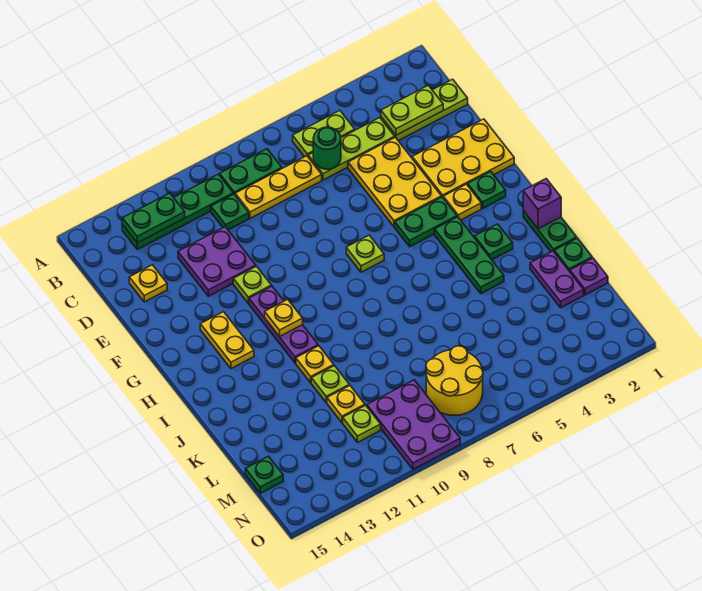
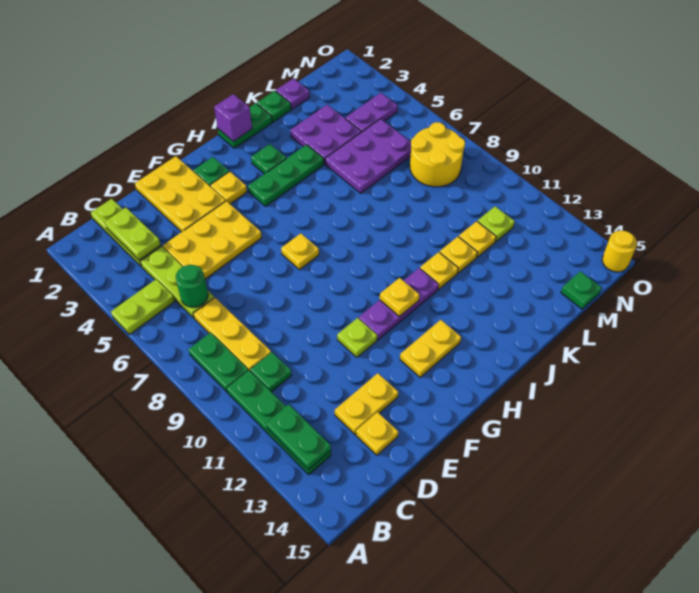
lime plate B5:B6 level 1 -> lime plate A5:B5 level 1
purple plate D11:E12 level 1 -> purple plate K3:L4 level 1
none -> yellow plate D13:E13 level 1
green plate G4:G5 level 1 -> none
lime plate G7 level 1 -> yellow plate G7 level 1
purple plate K2:L2 level 1 -> purple plate M4:N4 level 1
lime plate K11 level 1 -> yellow plate K11 level 1
purple plate M9:O10 level 1 -> purple plate K5:M6 level 1
none -> yellow round brick O15 level 1

